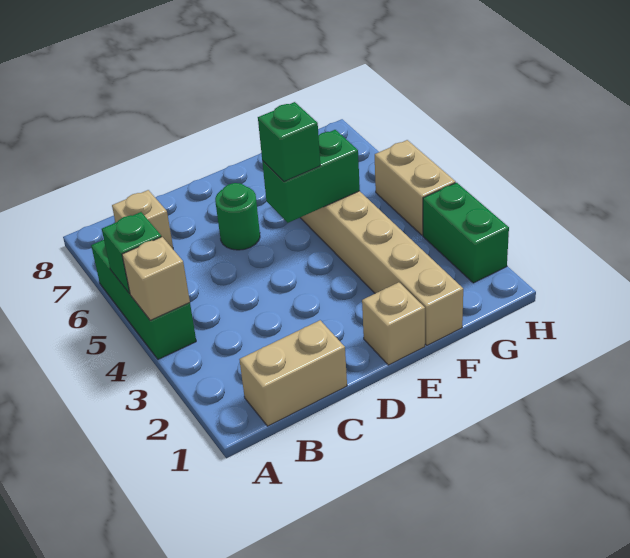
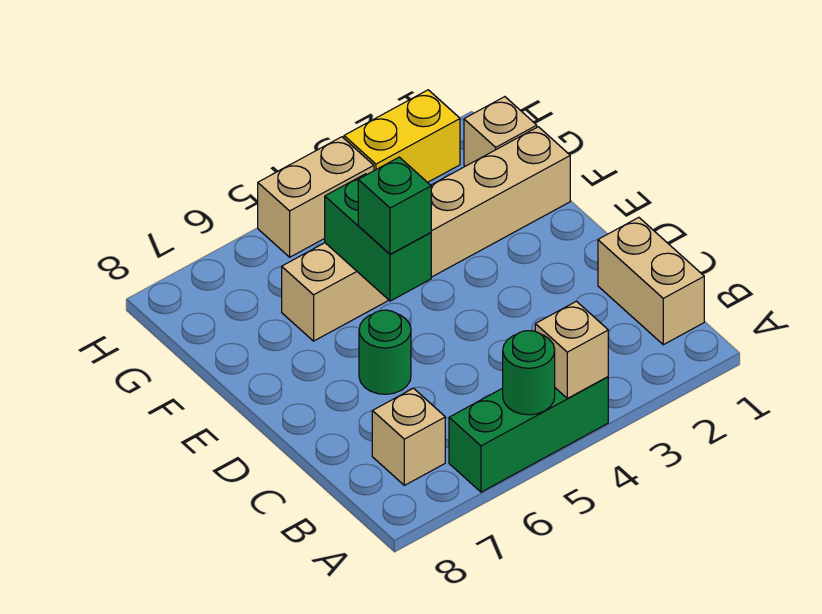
green brick A5 level 2 -> green round brick A5 level 2
tan brick E1 level 1 -> tan brick G1 level 1
green brick H2:H3 level 1 -> yellow brick H2:H3 level 1

